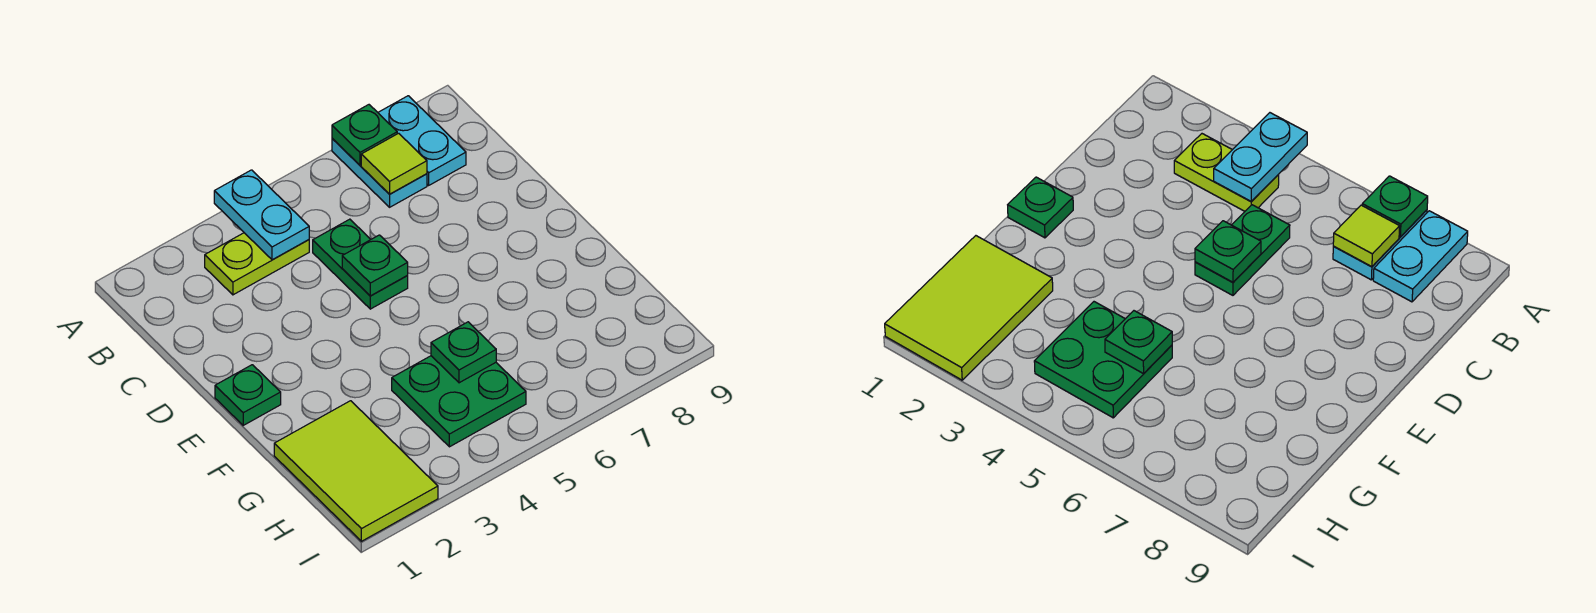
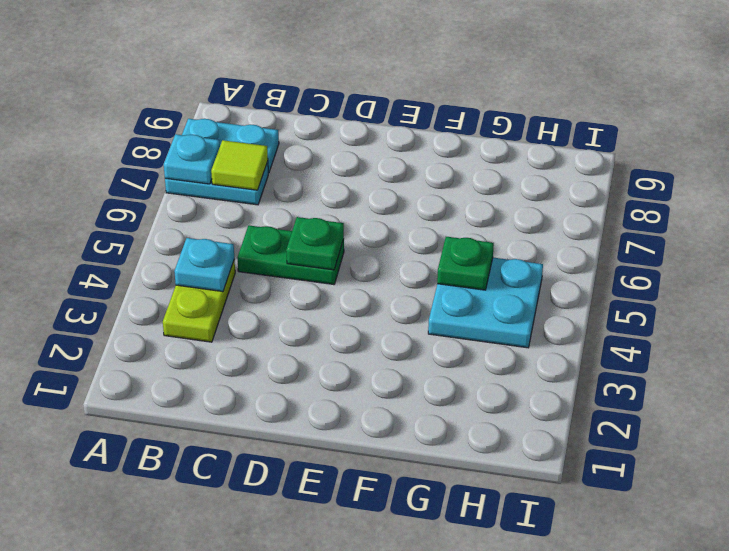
cyan plate A4:B4 level 2 -> cyan plate B4 level 2
green plate A7 level 2 -> cyan plate A7 level 2
green plate E1 level 1 -> none
lime tile G1:I2 level 1 -> none
green plate G4:H5 level 1 -> cyan plate G4:H5 level 1

